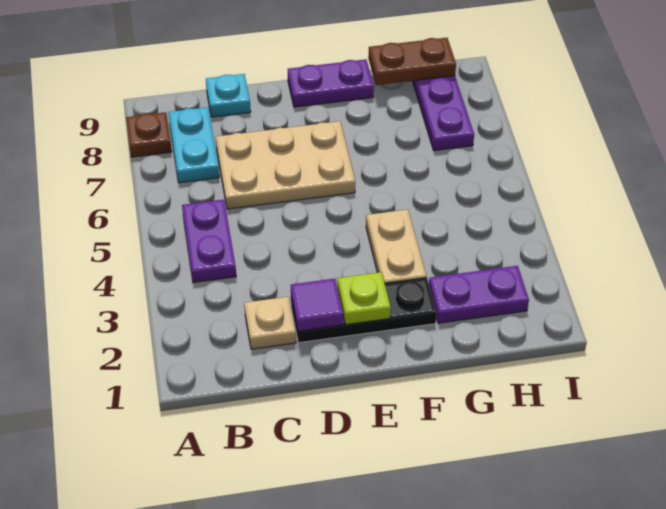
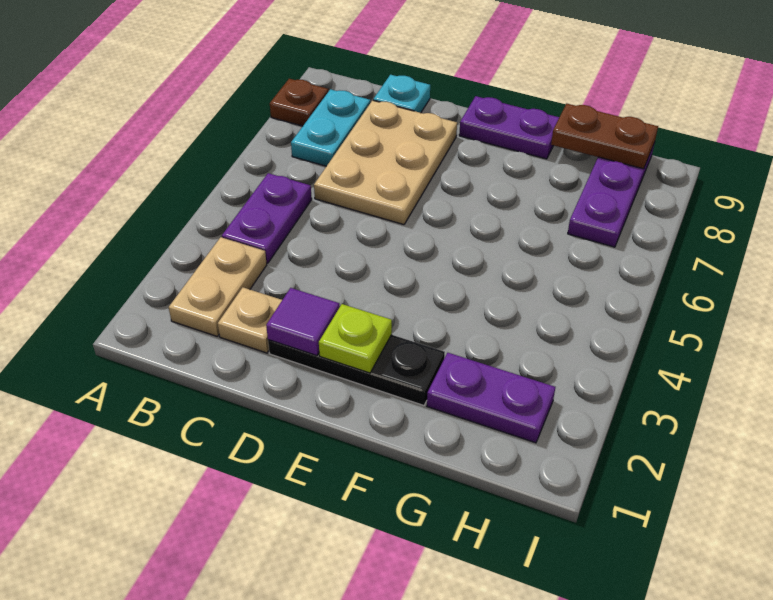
tan plate C6:E7 level 1 -> tan plate C6:D8 level 1
tan plate F3:F4 level 1 -> tan plate B2:B3 level 1

